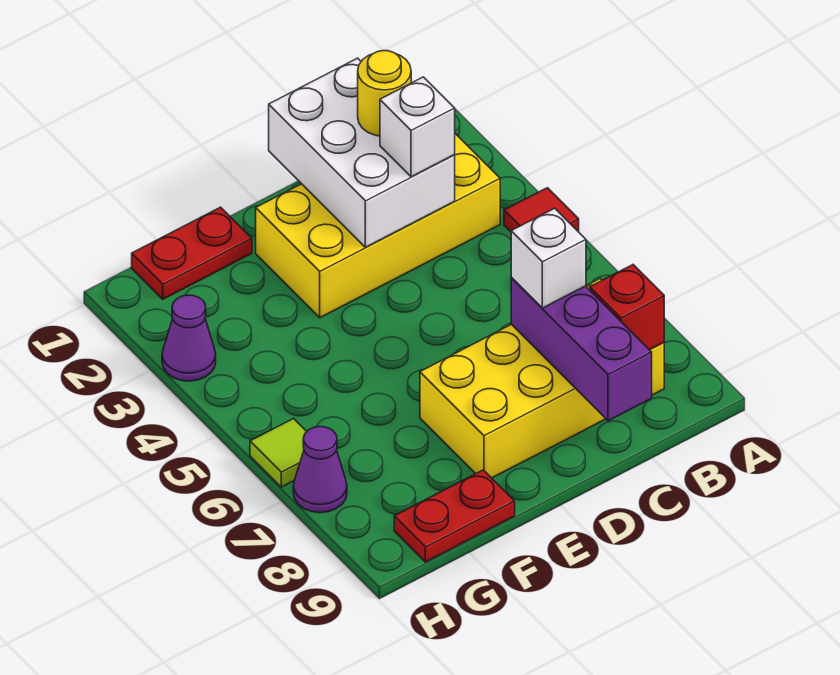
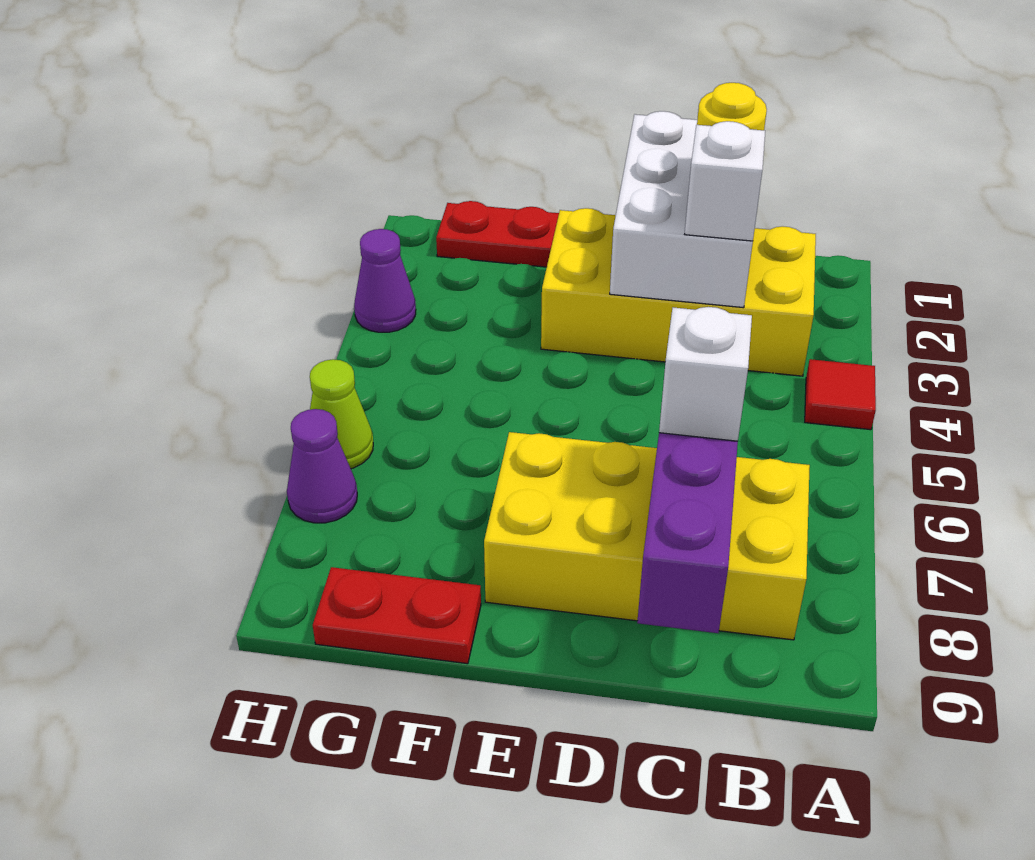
red brick B8 level 2 -> none
lime tile H6 level 1 -> lime cone H6 level 1

